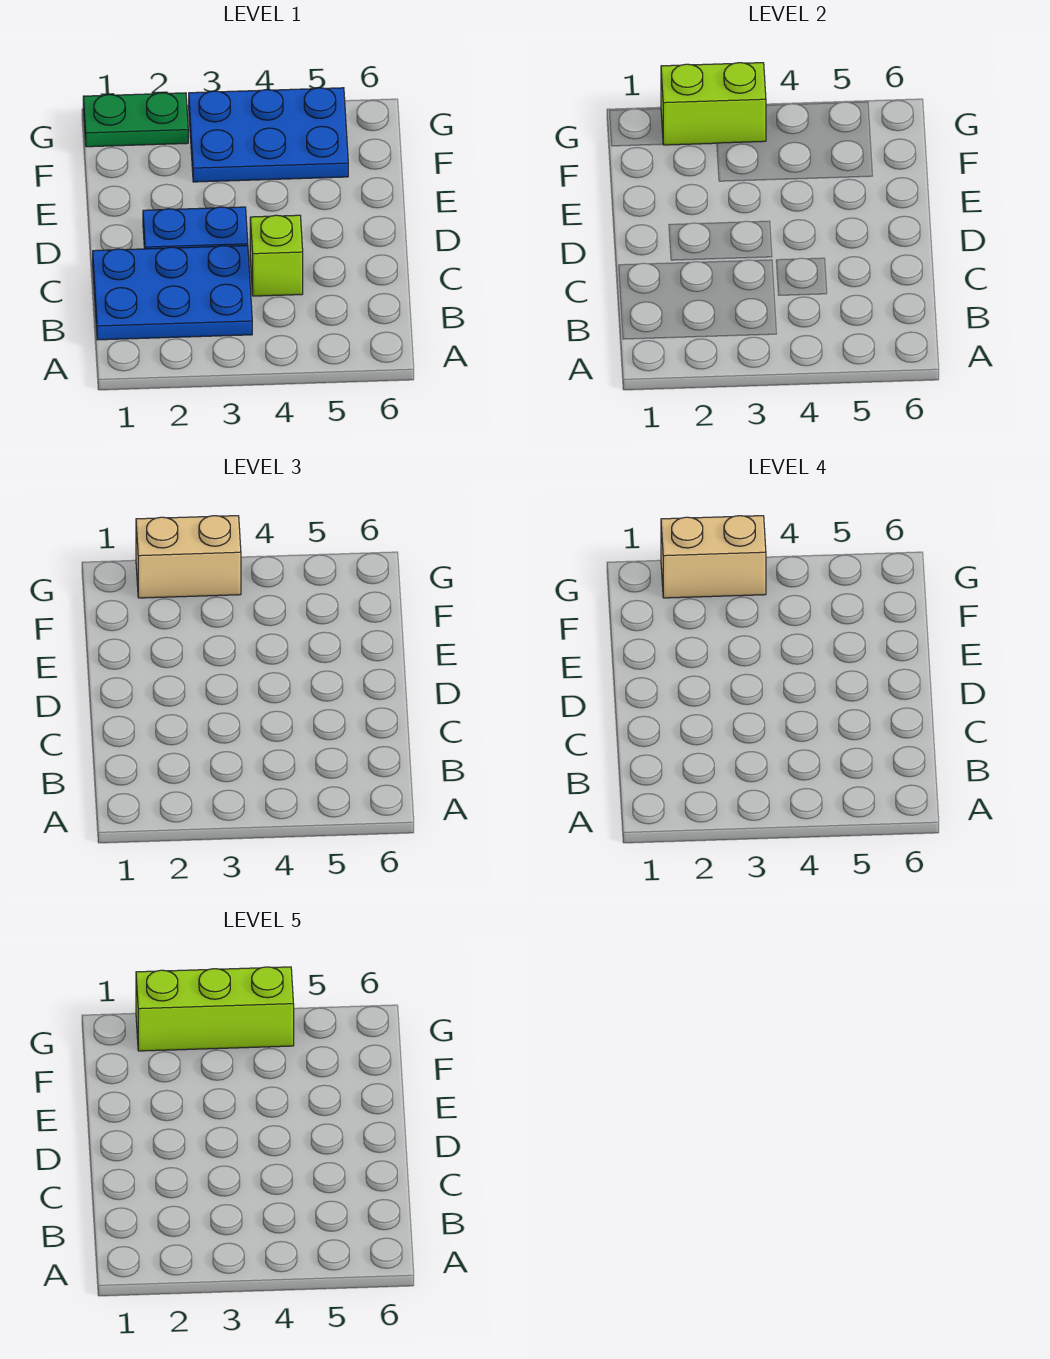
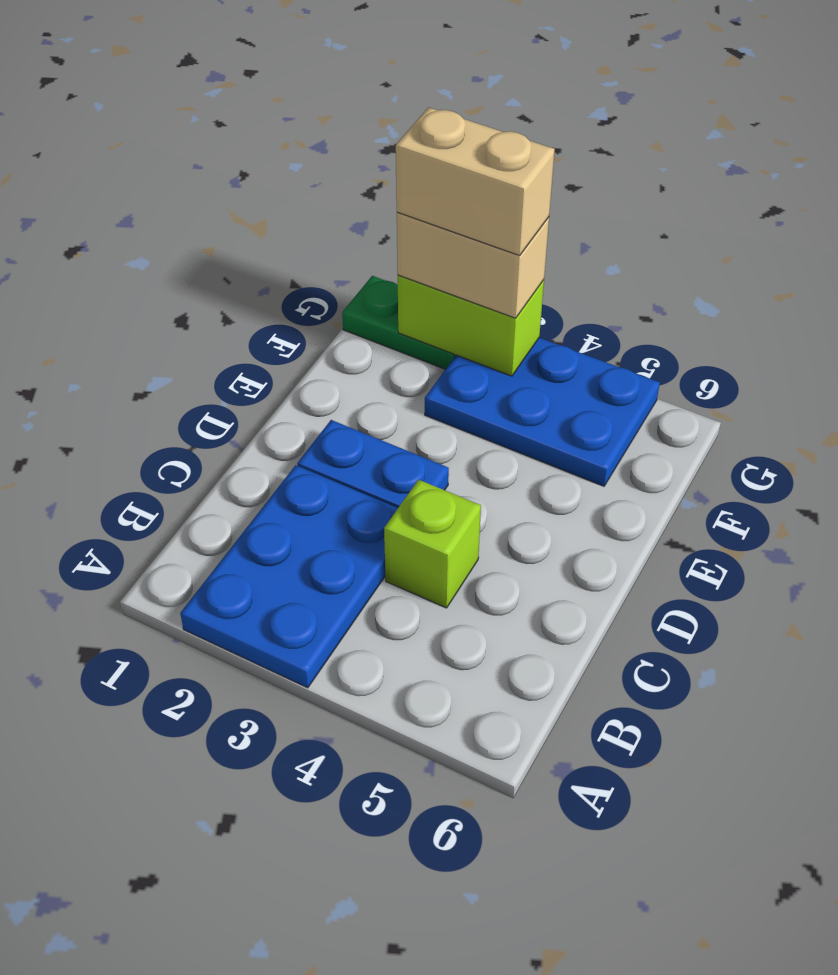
blue plate B1:C3 level 1 -> blue plate A2:C3 level 1
lime brick G2:G4 level 5 -> none

